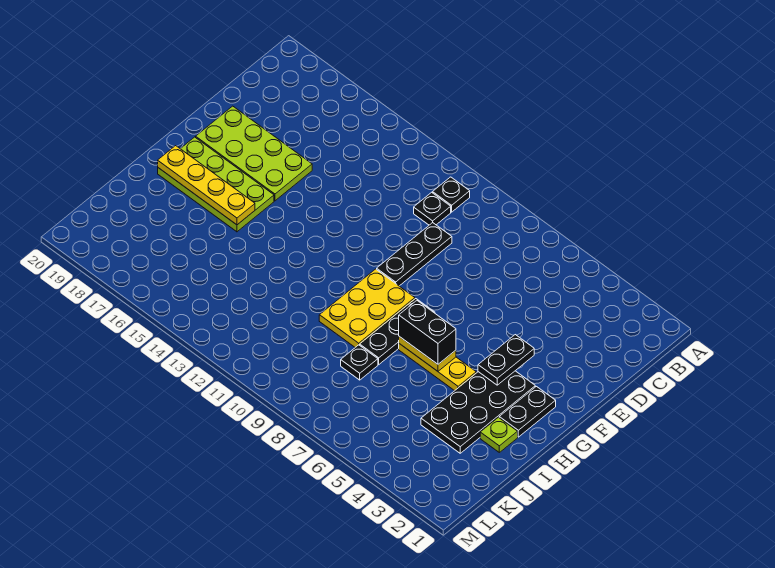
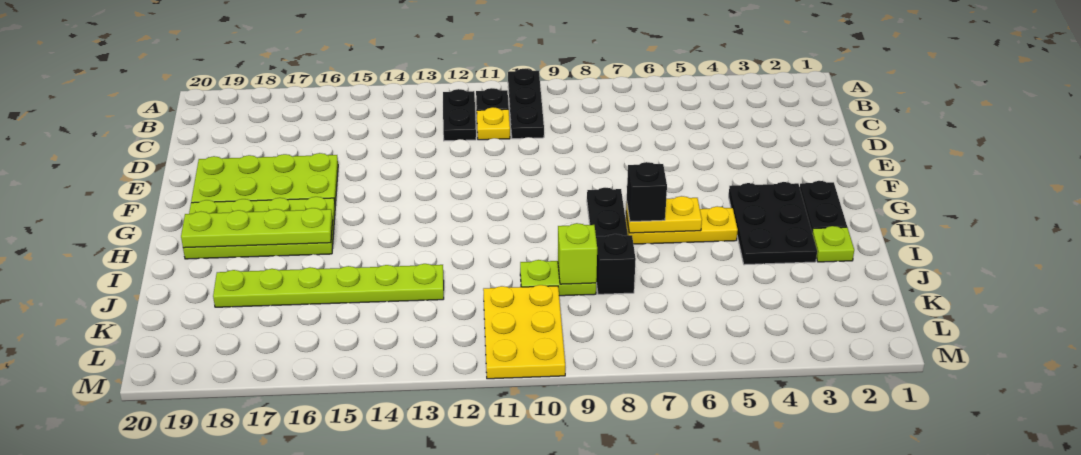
black plate C11 level 1 -> yellow plate C11 level 1
black plate D10:F10 level 1 -> black plate A10:C10 level 1
black plate F4:G4 level 2 -> black plate B12:C12 level 1
black plate G3:J4 level 1 -> black plate G3:I4 level 1
yellow plate G9:I10 level 1 -> yellow plate K10:M11 level 1
black brick H6:H7 level 3 -> black brick H7 level 3
yellow plate H16:H19 level 2 -> lime plate H16:H19 level 2
black plate J8 level 1 -> black brick J8 level 1
none -> lime plate J9:J10 level 1
none -> lime brick J9 level 2
none -> lime plate J13:J18 level 1

